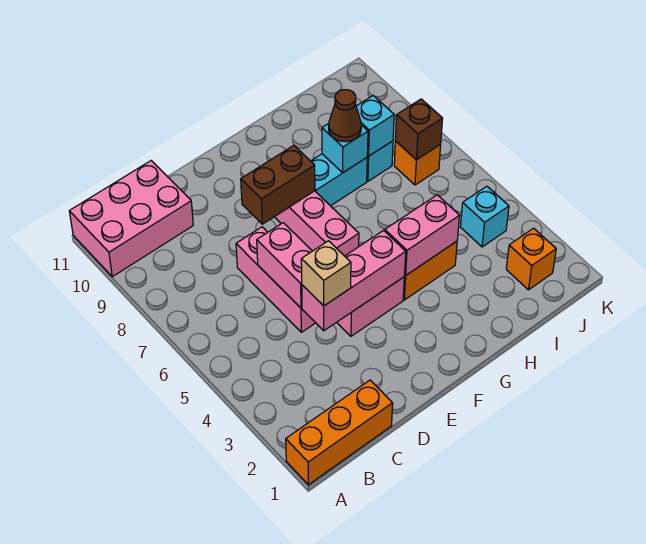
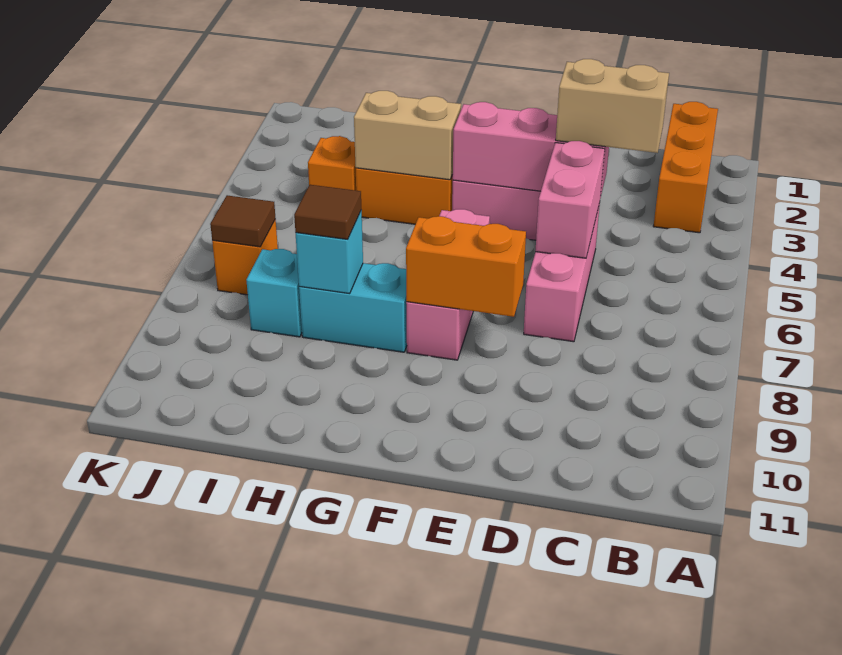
orange brick A1:C1 level 1 -> orange brick B1:B3 level 1
pink brick A10:C11 level 1 -> none
tan brick D4 level 3 -> tan brick C4:D4 level 3
brown brick E8:F8 level 2 -> orange brick E8:F8 level 2
pink brick G4:H4 level 2 -> tan brick G4:H4 level 2
brown cone H8 level 3 -> brown tile H8 level 3
cyan brick I8 level 2 -> none
orange brick J2 level 1 -> orange brick I4 level 1
cyan brick J4 level 1 -> none
brown brick J7 level 2 -> brown tile J7 level 2

